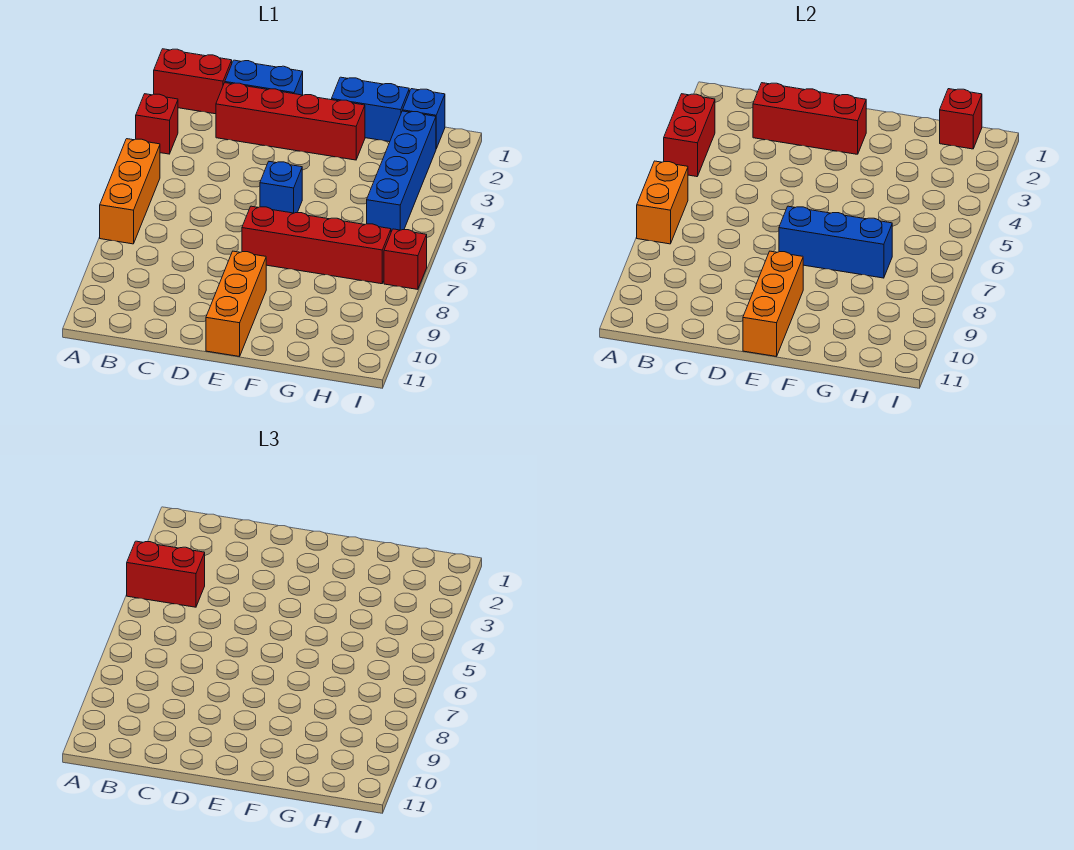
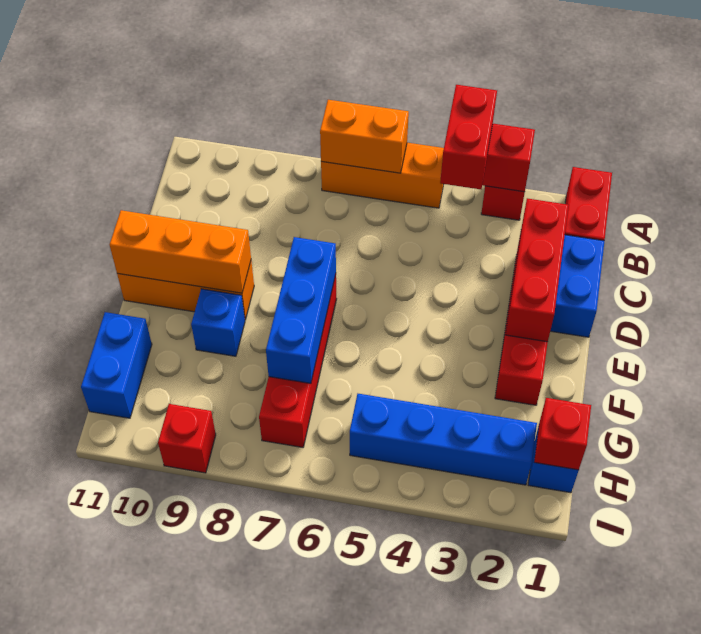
blue brick E5 level 1 -> blue brick F9 level 1
blue brick F1:G1 level 1 -> blue brick G11:H11 level 1
red brick I7 level 1 -> red brick I9 level 1

